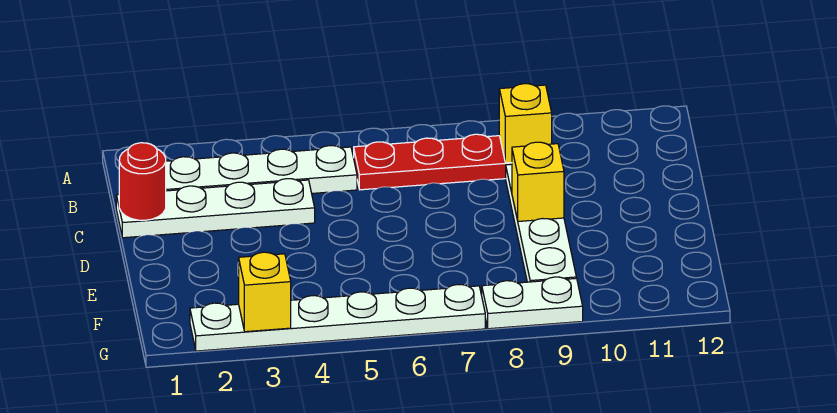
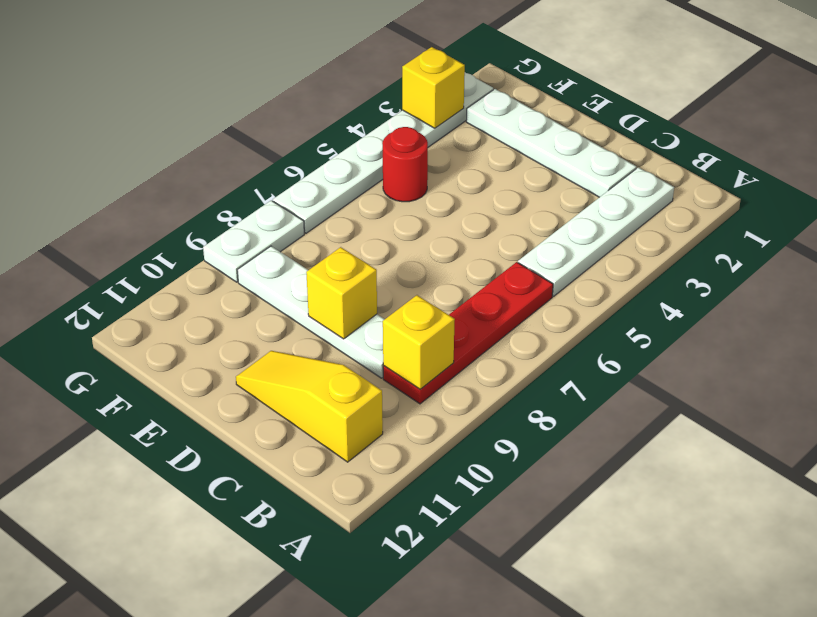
none -> yellow slope B11:D11 level 1 top B
white plate C1:C4 level 1 -> white plate C2:F2 level 1
red round brick C1 level 2 -> red round brick F5 level 1

